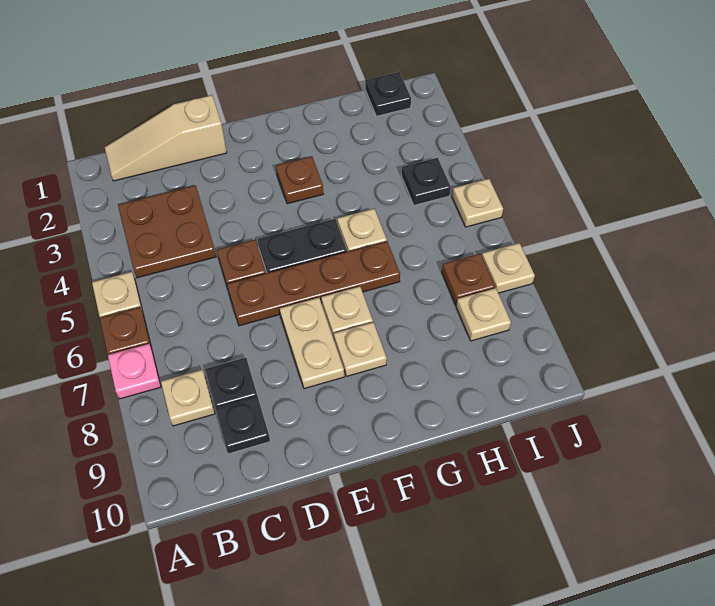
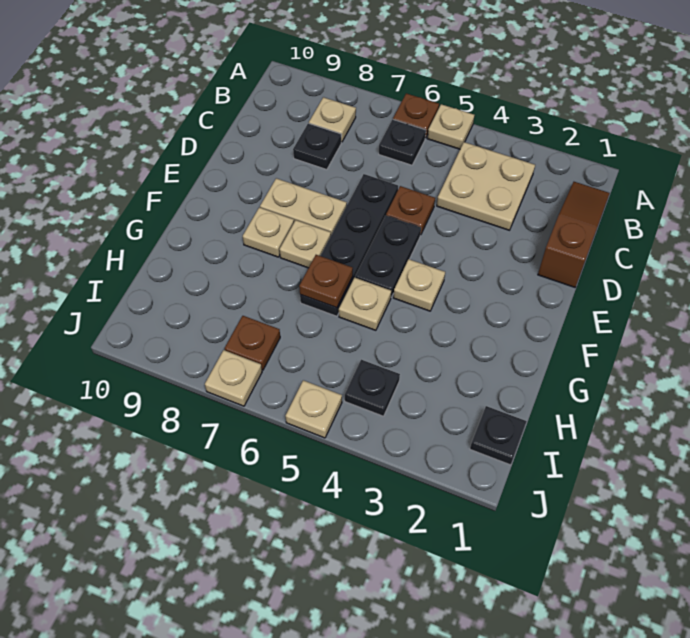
pink plate A7 level 1 -> none
tan slope B1:D1 level 1 top D -> brown slope B1:D1 level 1 top D
brown plate B3:C4 level 1 -> tan plate B3:C4 level 1
black plate C9 level 1 -> black plate B6 level 1
brown plate D6:G6 level 1 -> black plate D6:G6 level 1
brown plate F3 level 1 -> brown plate G6 level 2
tan plate I8 level 1 -> tan plate F4 level 1

